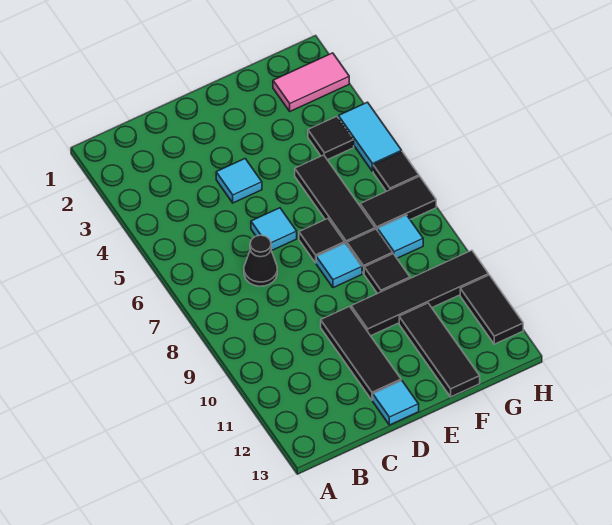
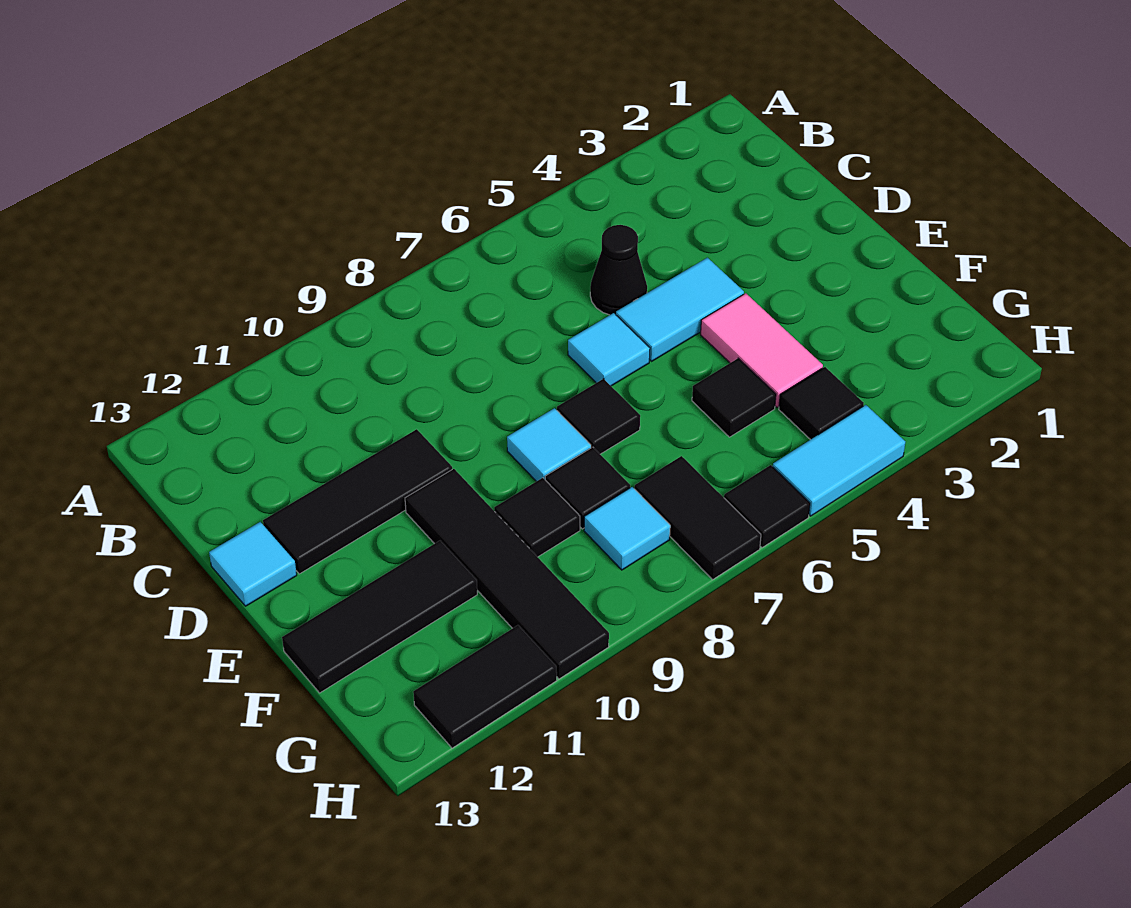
black cone C7 level 1 -> black cone C5 level 1
cyan tile D4 level 1 -> cyan tile D4:D5 level 1
black tile F5:F7 level 1 -> black tile F5 level 1
pink tile G2:H2 level 1 -> pink tile E4:F4 level 1

